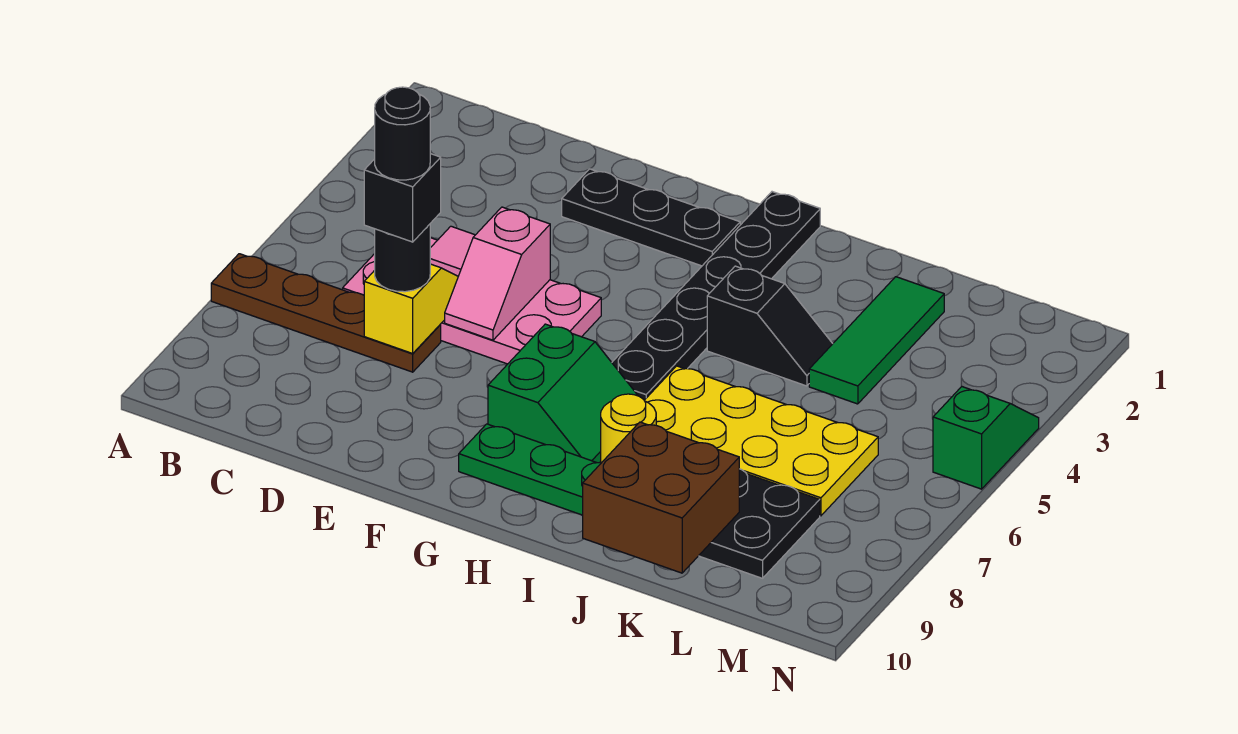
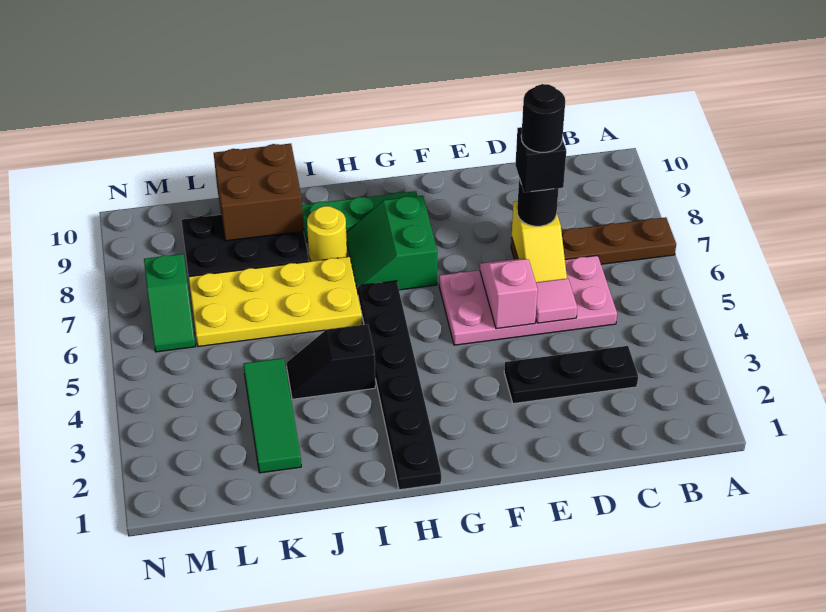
black plate E2:G2 level 1 -> black plate C3:E3 level 1
green slope N4:N5 level 1 top 5 -> green slope M6:M7 level 1 top 7

